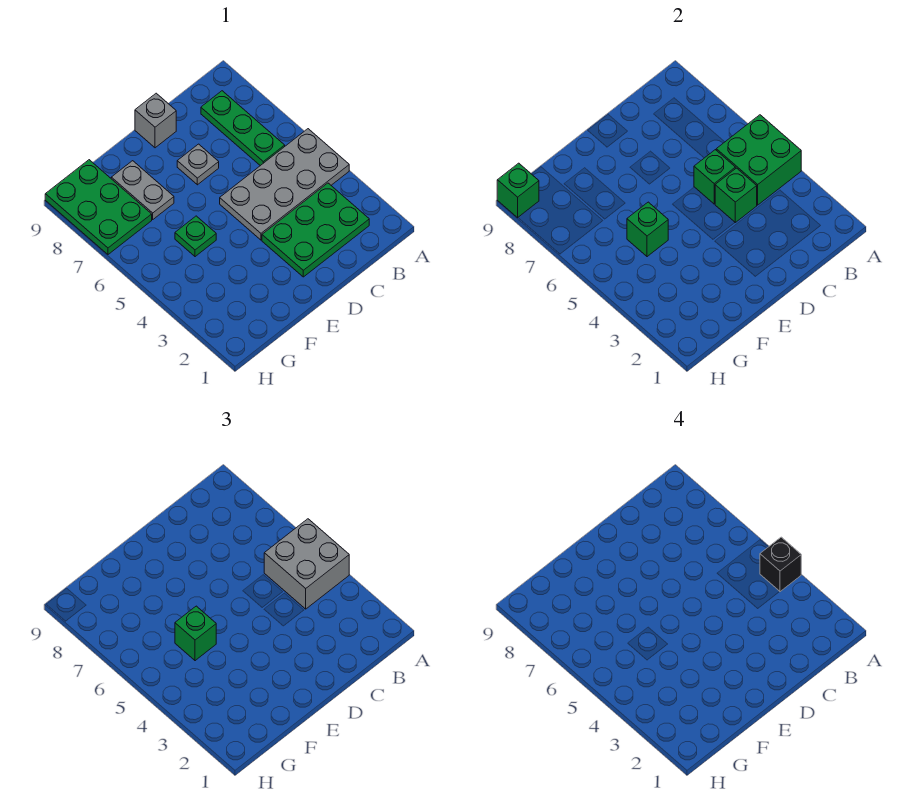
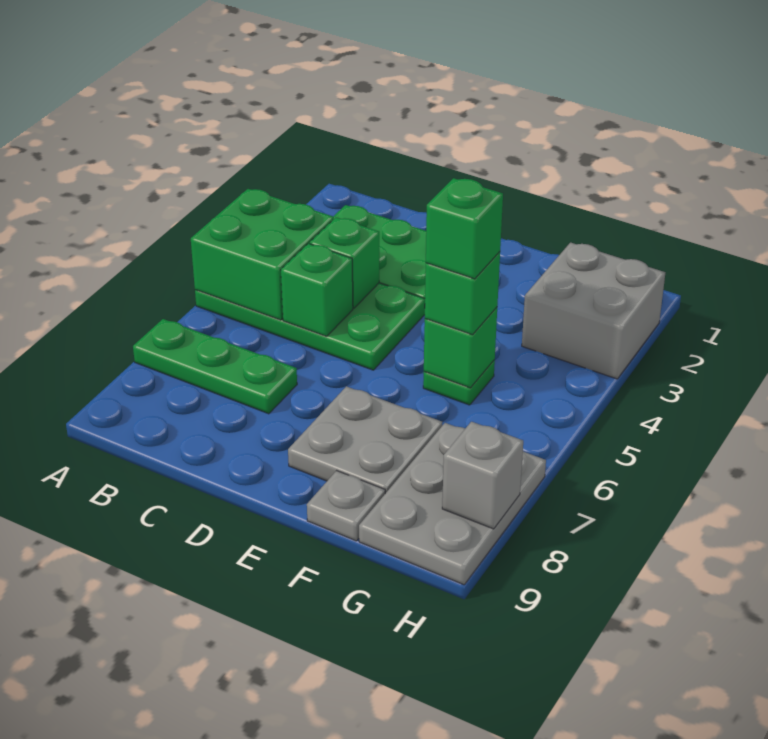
grey plate A4:D5 level 1 -> green plate A4:D5 level 1
grey brick A4:B5 level 3 -> grey brick G2:H3 level 1
black brick A4 level 4 -> none
green plate B6:B8 level 1 -> green plate A7:C7 level 1
grey plate D7 level 1 -> grey plate F9 level 1
grey brick D9 level 1 -> grey brick H8 level 2
grey plate F7:F8 level 1 -> grey plate E7:F8 level 1
green plate G7:H9 level 1 -> grey plate G7:H9 level 1
green brick H9 level 2 -> green brick F5 level 4

